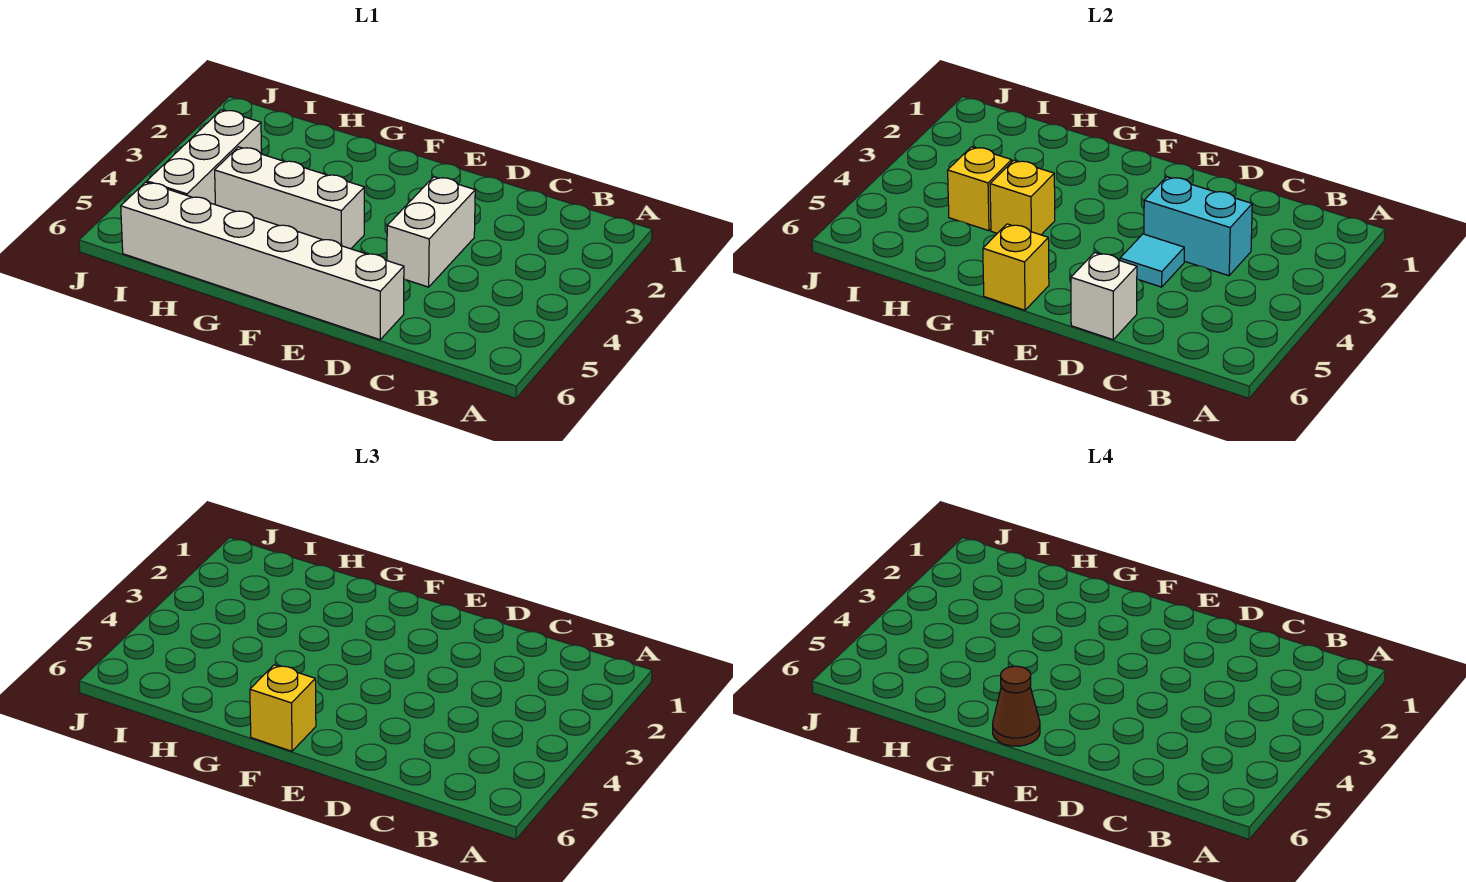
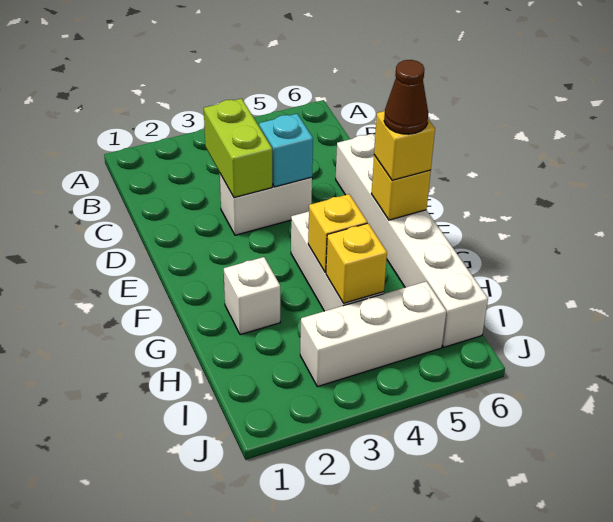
cyan brick C3:D3 level 2 -> lime brick C3:D3 level 2
cyan tile D4 level 2 -> cyan brick D4 level 2
white brick D6 level 2 -> white brick G2 level 1

